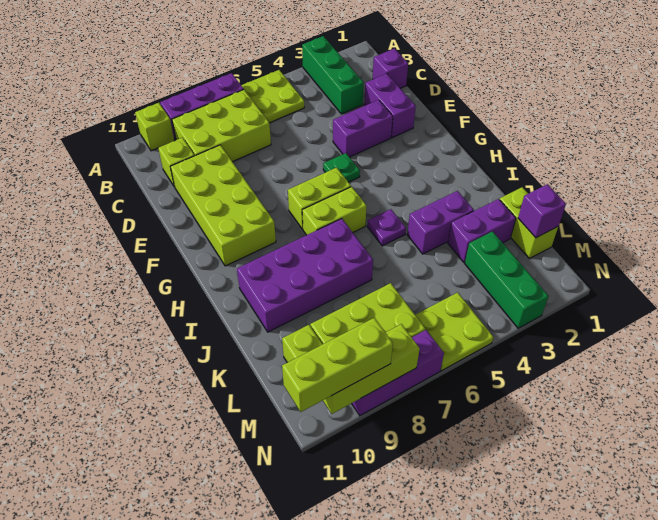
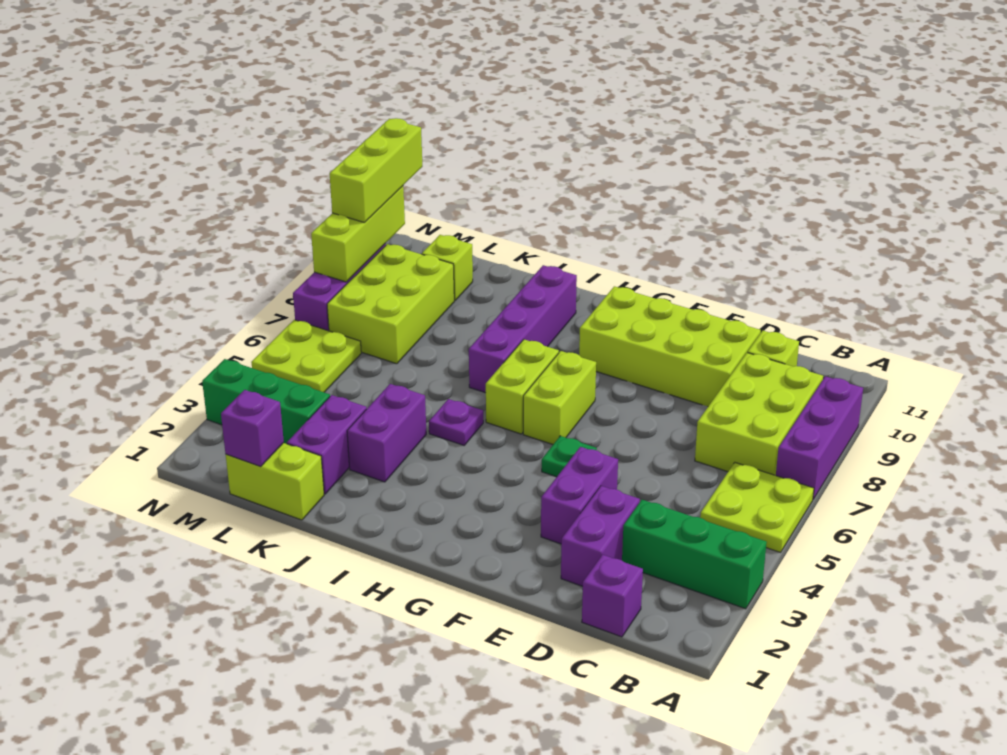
lime brick A10 level 1 -> none
purple brick D2:E2 level 1 -> purple brick D2:D3 level 1
purple brick I7:J10 level 1 -> purple brick I7:I10 level 1

